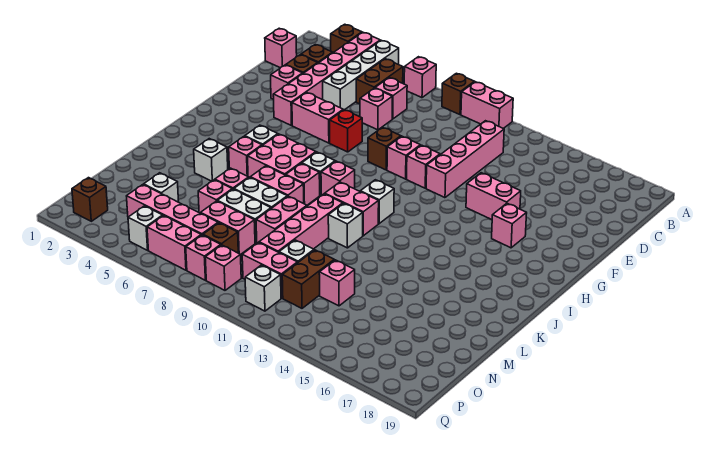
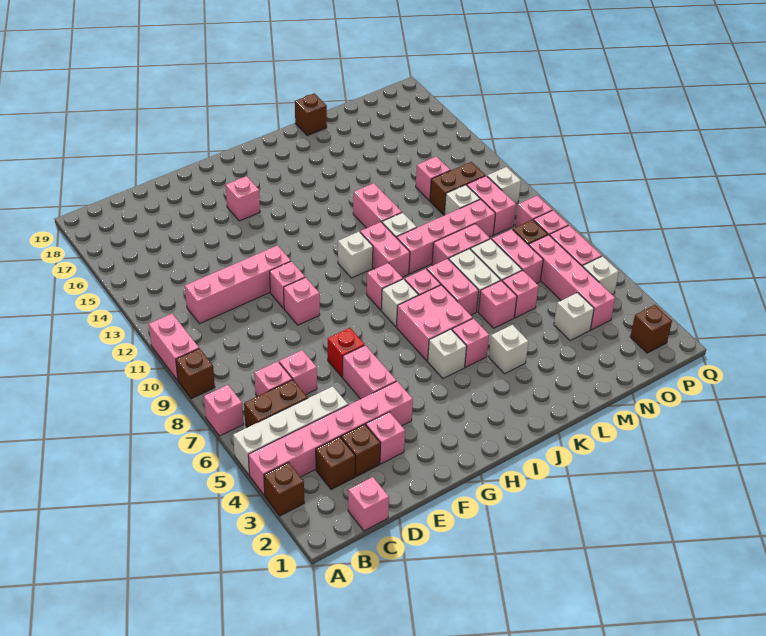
brown brick F9 level 1 -> brown brick L19 level 1
pink brick F14:F15 level 1 -> pink brick K12:K13 level 1

